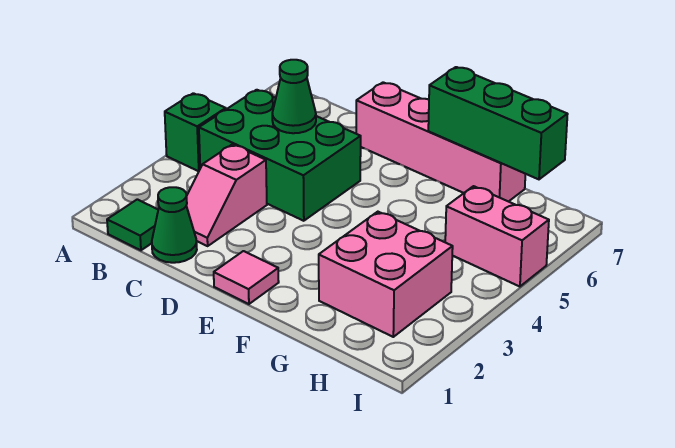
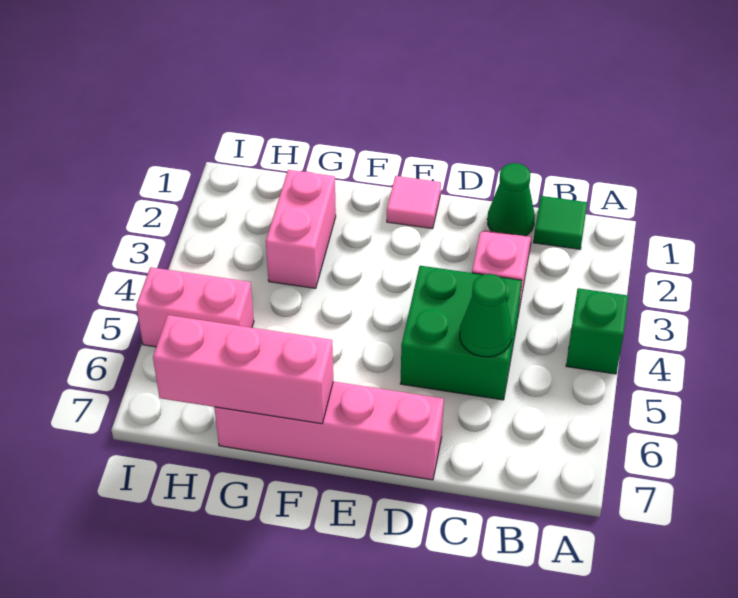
green brick B4:D5 level 1 -> green brick C4:D5 level 1
green brick F7:H7 level 2 -> pink brick F7:H7 level 2
pink brick G2:H3 level 1 -> pink brick G2:G3 level 1

